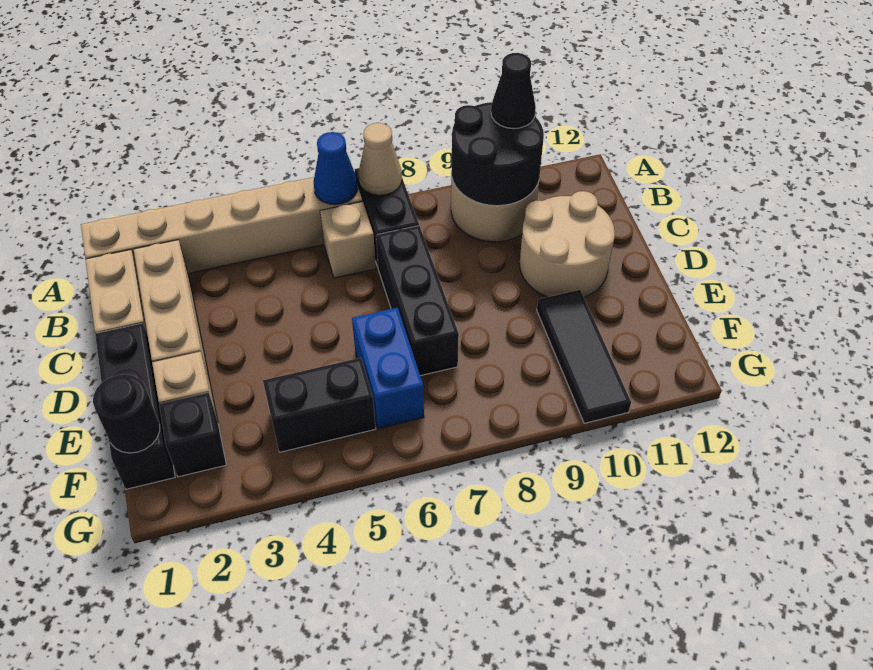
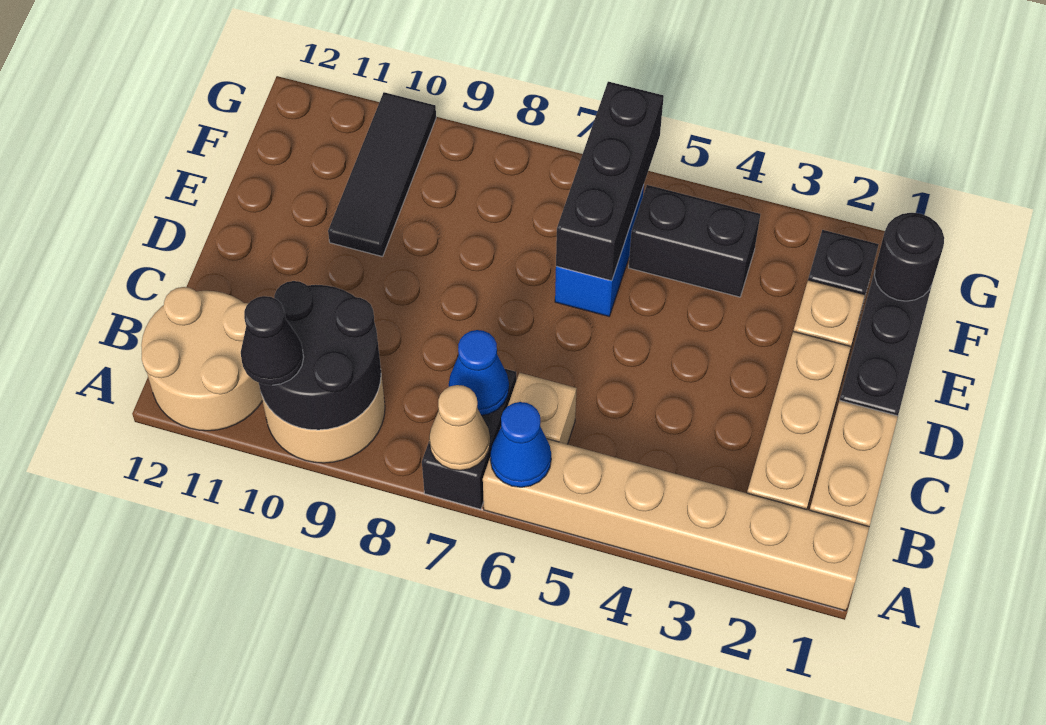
none -> blue cone B7 level 2
black brick C7:E7 level 1 -> black brick E6:G6 level 2
tan round brick C10:D11 level 1 -> tan round brick A11:B12 level 1

